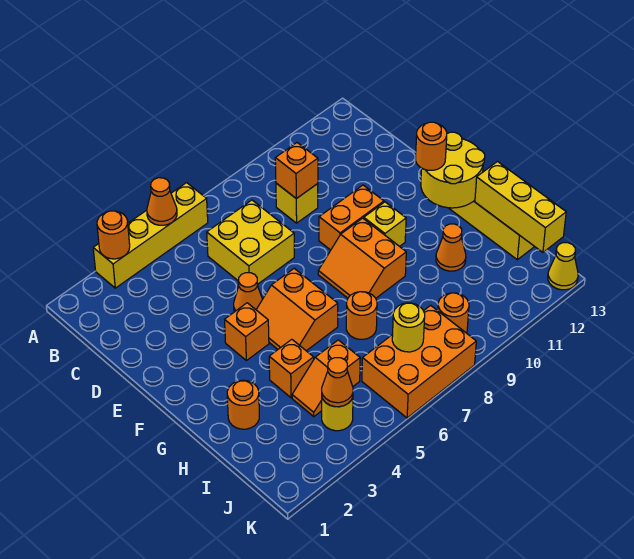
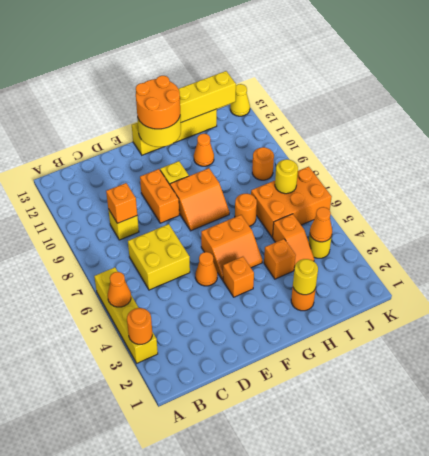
orange round brick F12 level 3 -> orange round brick F12:G13 level 3
none -> yellow round brick H2 level 2
orange brick J6:K8 level 1 -> orange brick I6:K7 level 1

